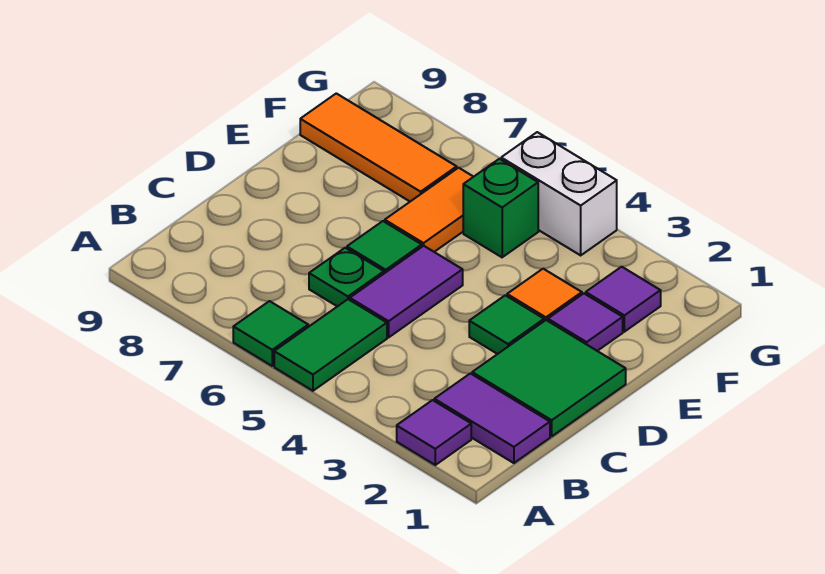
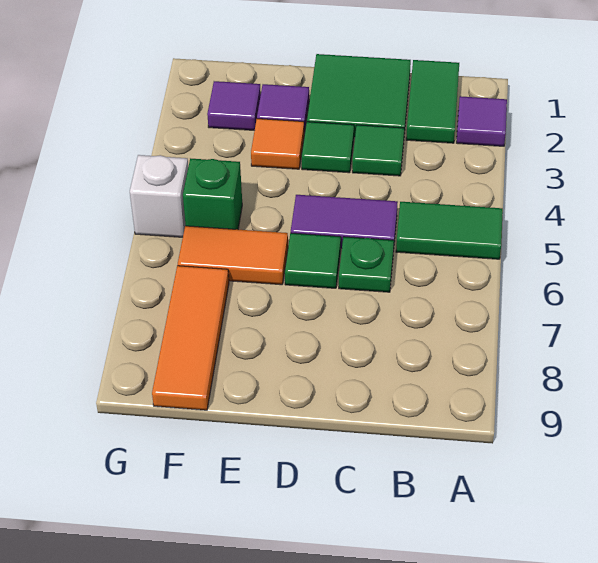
green tile A6 level 1 -> green tile C3 level 1
purple tile B1:B2 level 1 -> green tile B1:B2 level 1
white brick G4:G5 level 1 -> white brick G5 level 1

